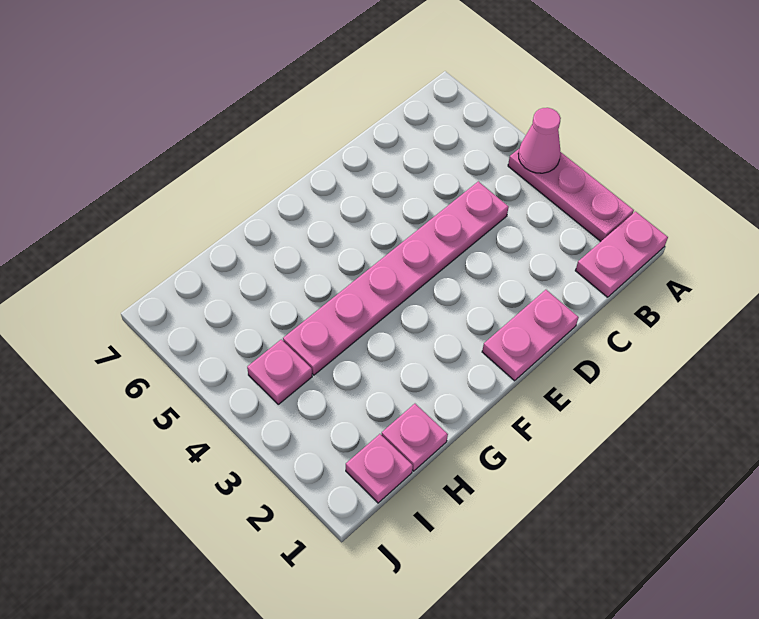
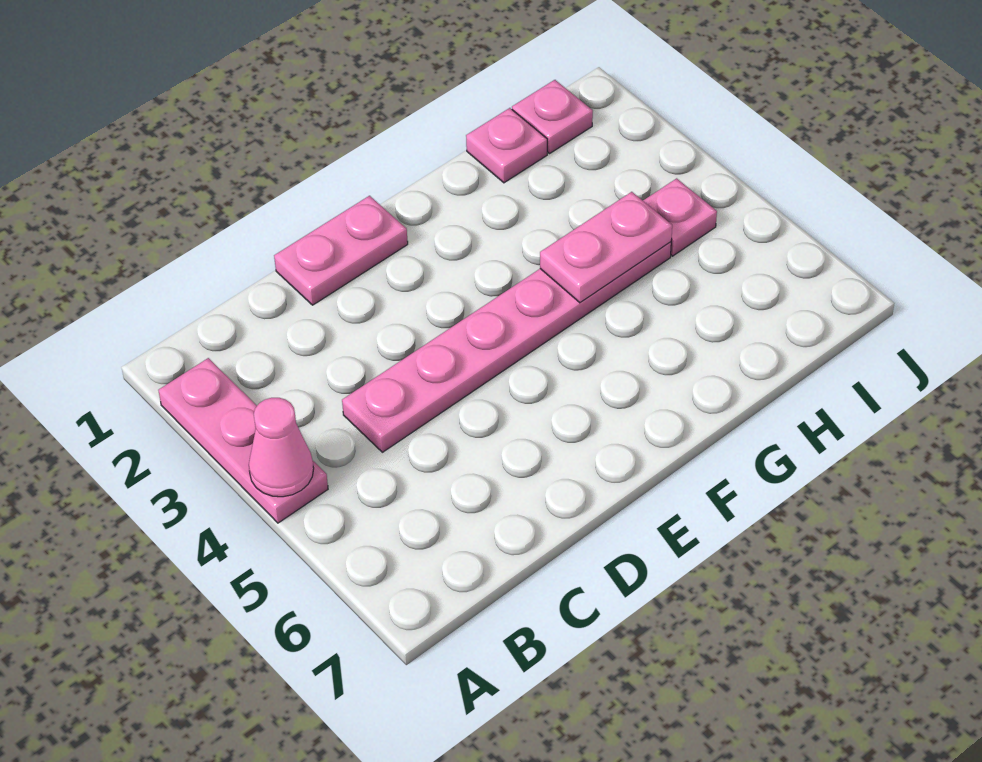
pink plate A1:B1 level 1 -> pink plate G4:H4 level 2

